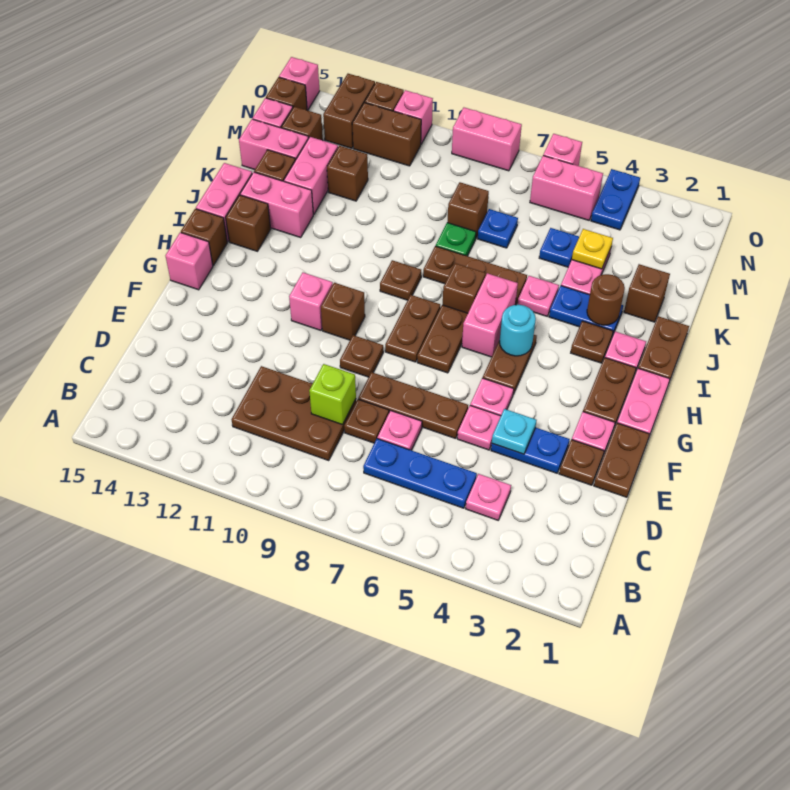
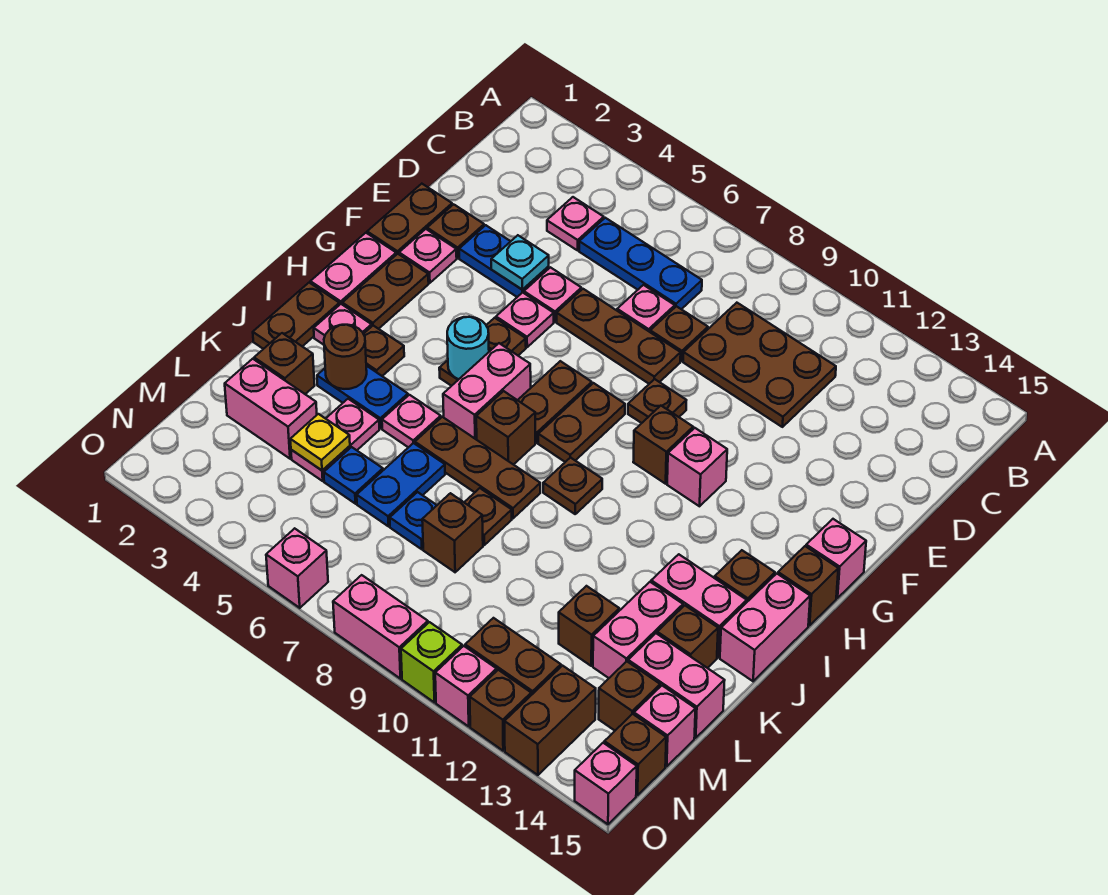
lime brick D9 level 2 -> lime brick O10 level 1
green plate K8 level 1 -> brown plate K8 level 1
blue plate N4:O4 level 1 -> blue plate K6:L6 level 1
pink brick N5:N6 level 1 -> pink brick L2:L3 level 1

